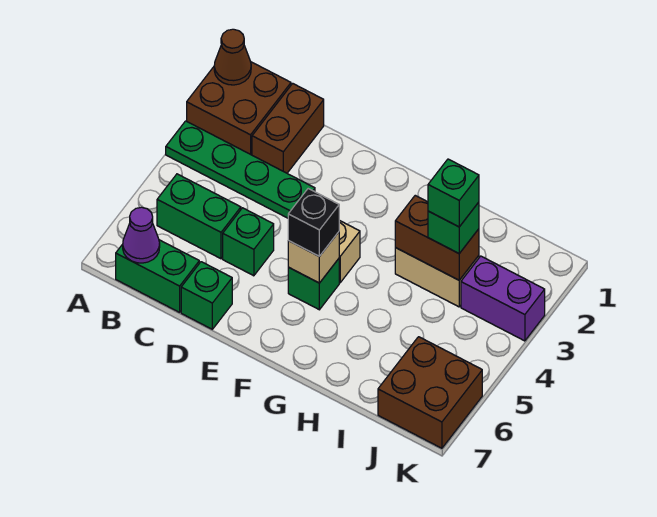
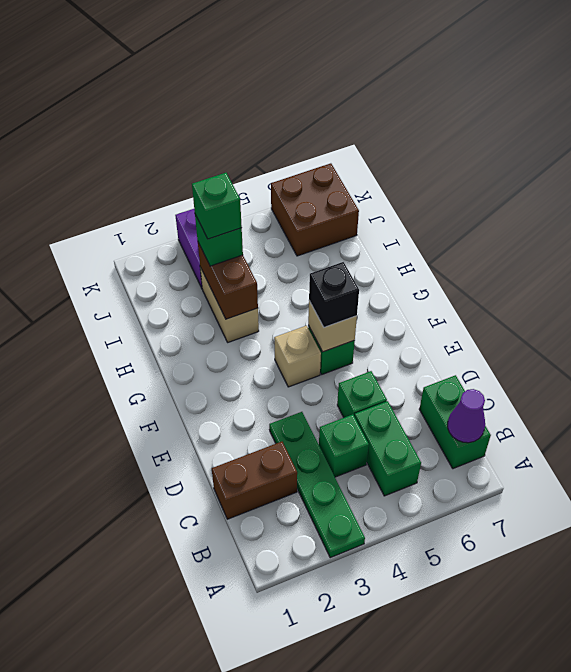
brown brick A1:B2 level 1 -> none
brown cone A1 level 2 -> none
green brick D7 level 1 -> green brick C4 level 1

